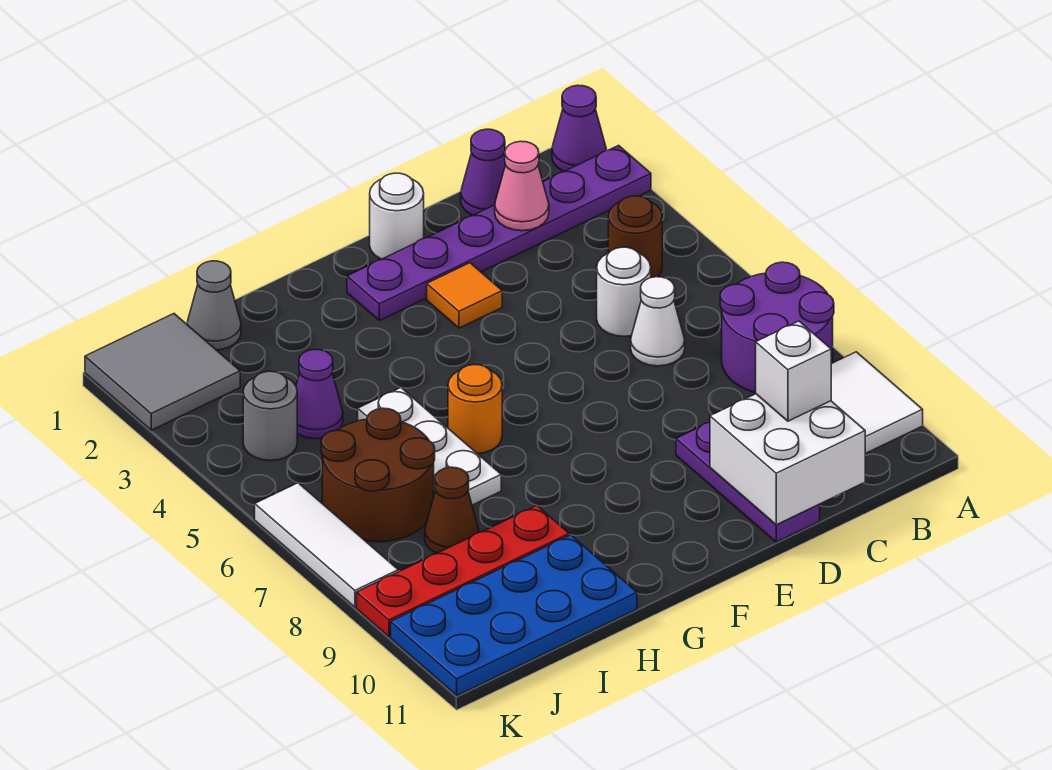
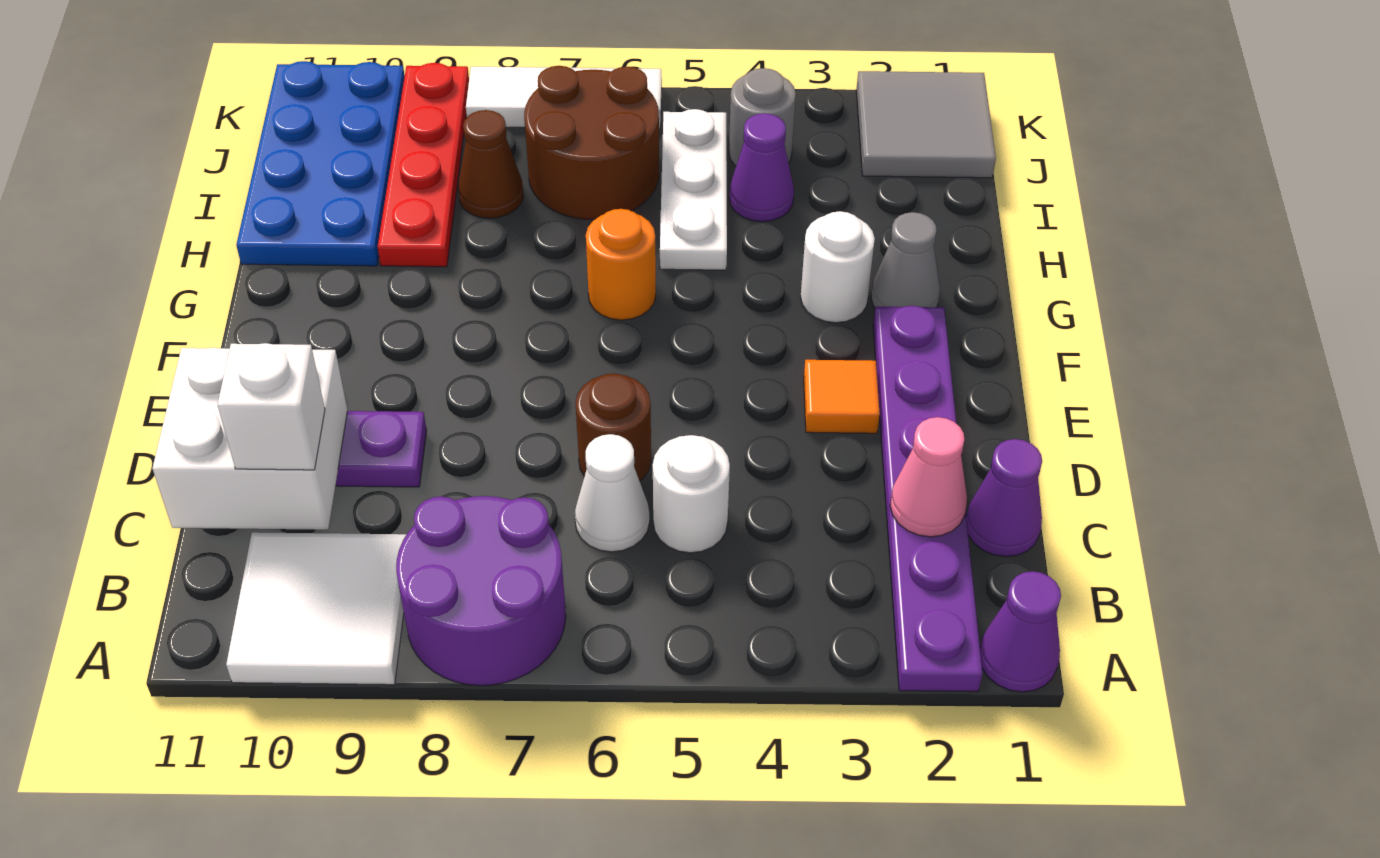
brown round brick B4 level 1 -> brown round brick D6 level 1
white round brick E1 level 1 -> white round brick G3 level 1
white plate H5:H7 level 1 -> white plate H5:J5 level 1
grey cone I1 level 1 -> grey cone G2 level 1

